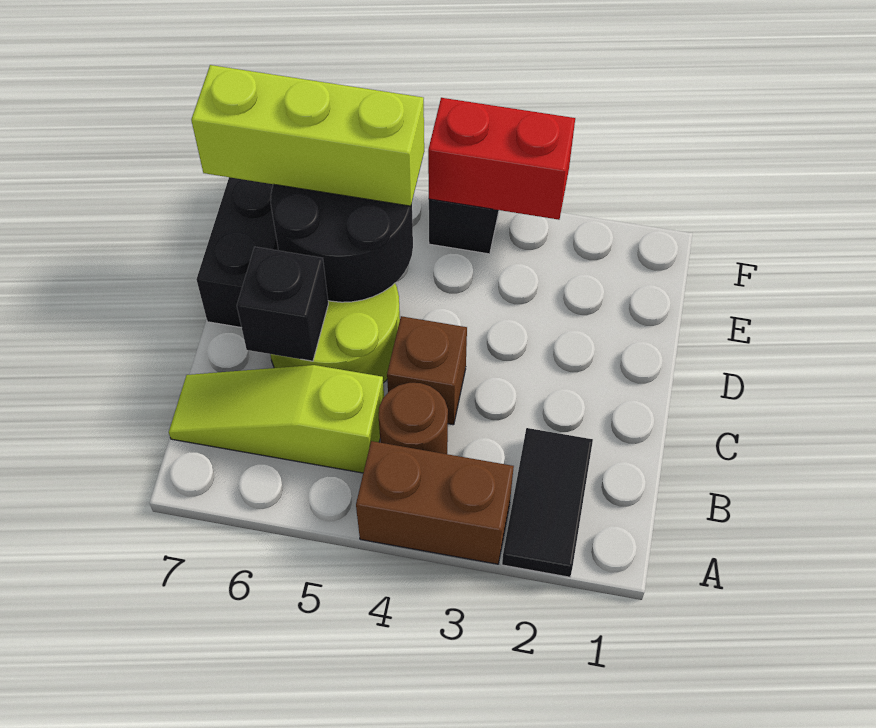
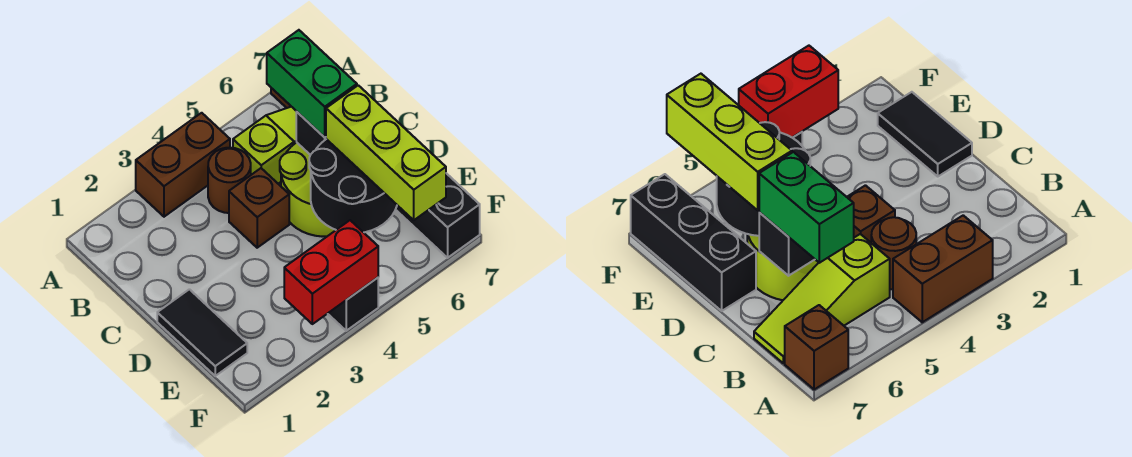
black tile A2:B2 level 1 -> black tile D1:E1 level 1
none -> brown brick A7 level 1
none -> green brick B6:C6 level 3
lime brick E5:E7 level 3 -> lime brick D6:F6 level 3

